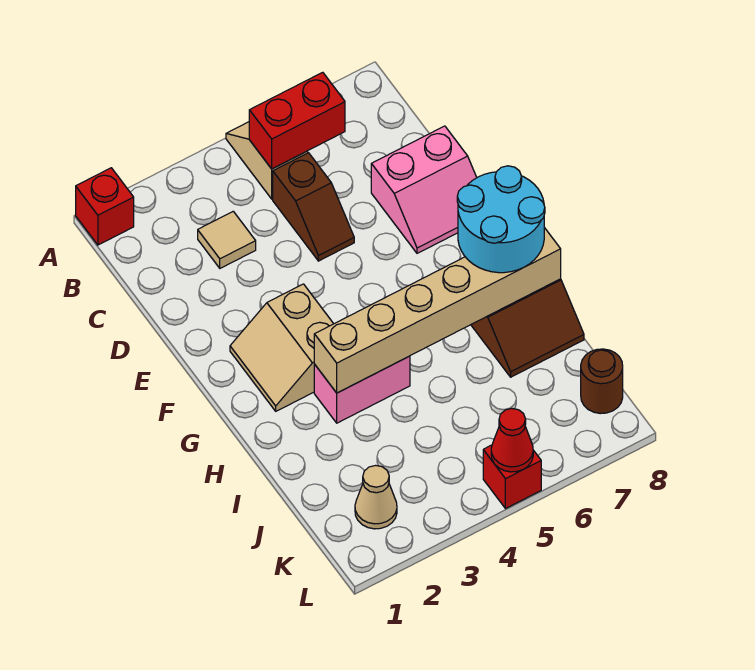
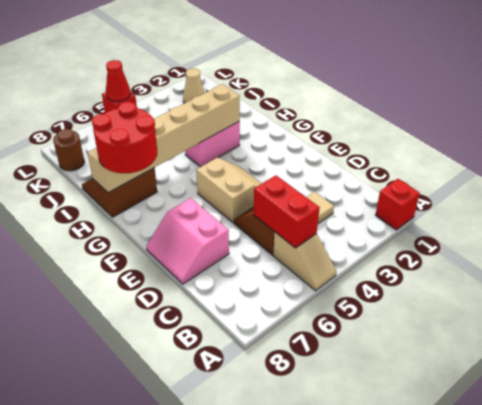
red brick B5:B6 level 2 -> red brick B5:C5 level 2
pink slope D7:E8 level 1 top D -> pink slope D7:E8 level 1 top 7
tan slope F2:G3 level 1 top 3 -> tan slope E4:F5 level 1 top 5
cyan round brick G7:H8 level 3 -> red round brick G7:H8 level 3

